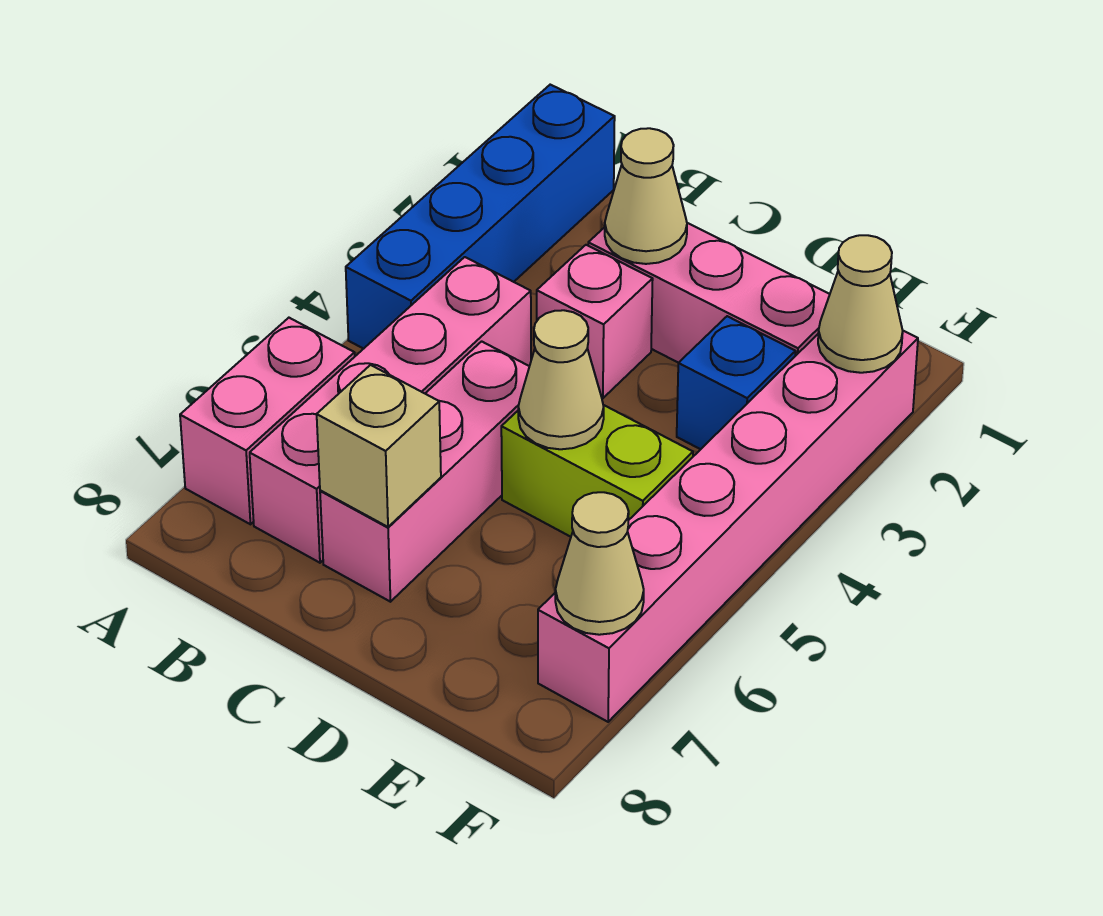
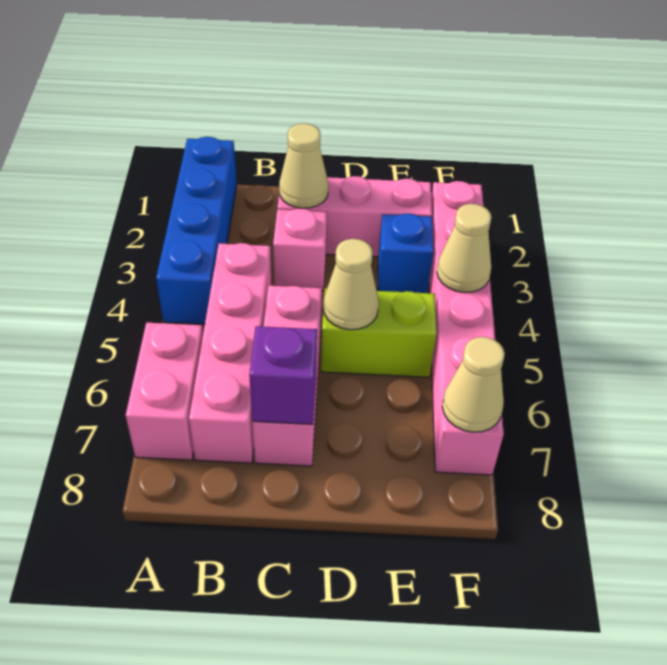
tan brick C7 level 2 -> purple brick C7 level 2
tan cone F2 level 2 -> tan cone F4 level 2

